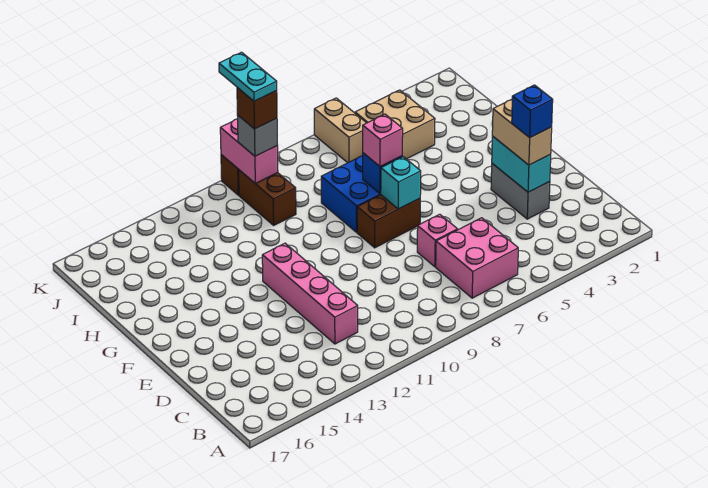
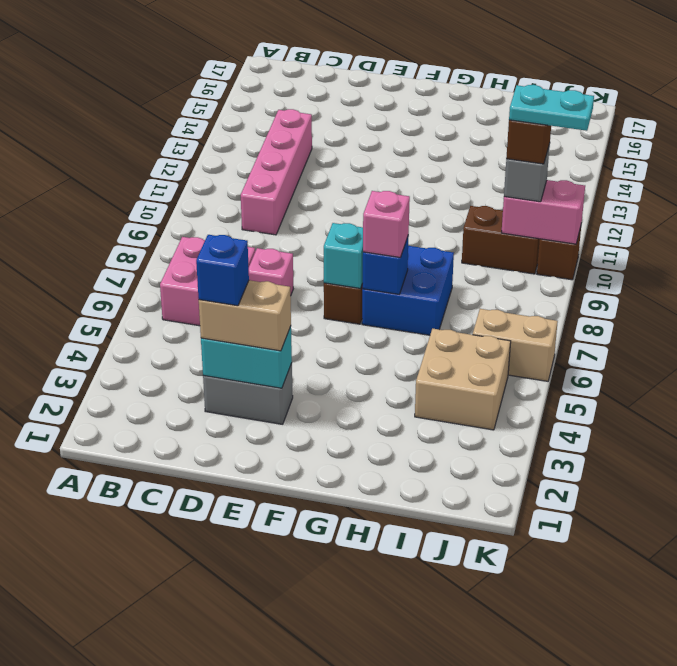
pink brick C12:F12 level 1 -> pink brick C10:C13 level 1

